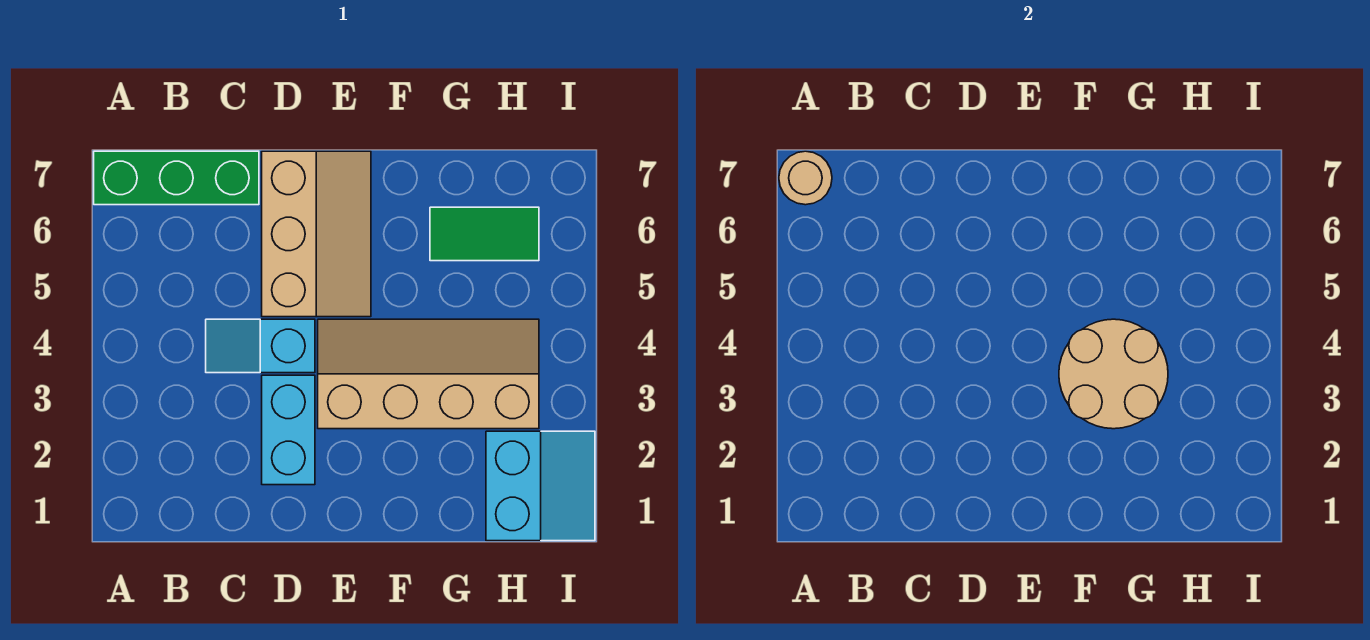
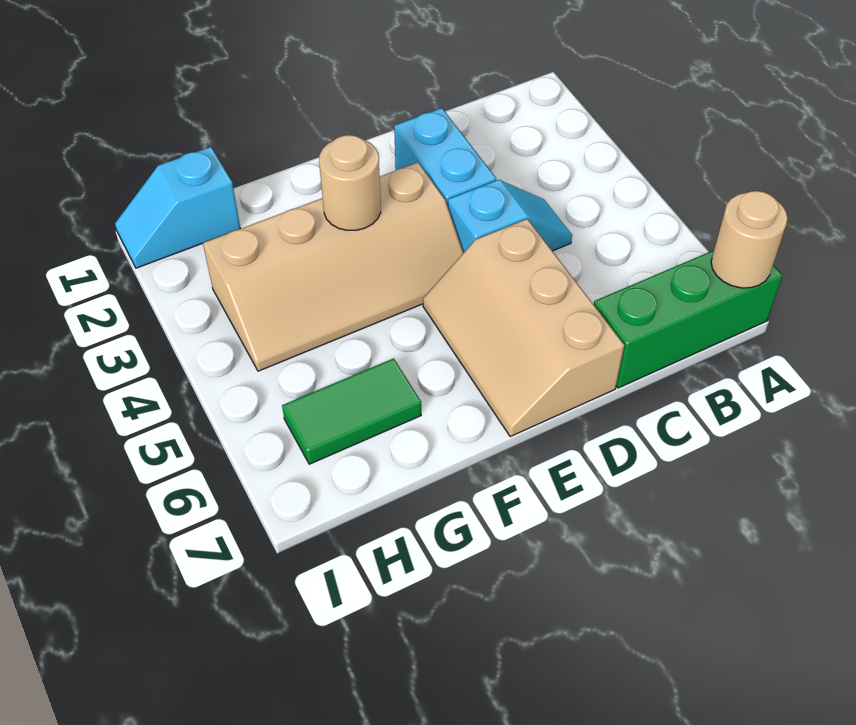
tan round brick F3:G4 level 2 -> tan round brick F3 level 2
cyan slope H1:I2 level 1 top H -> cyan slope H1:I1 level 1 top H

